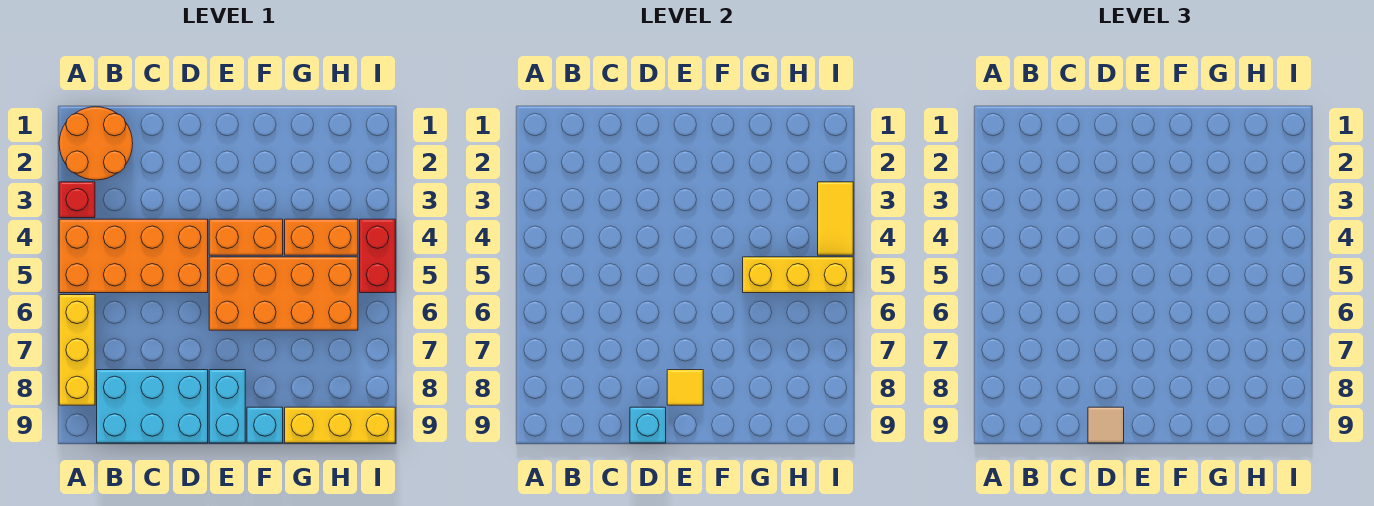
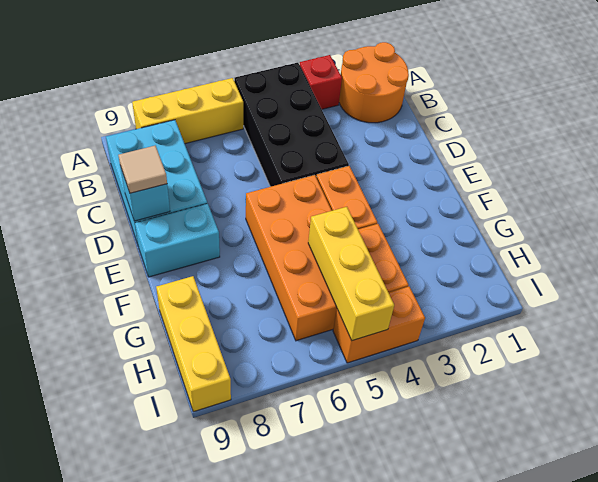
orange brick A4:D5 level 1 -> black brick A4:D5 level 1
yellow tile E8 level 2 -> none
cyan brick F9 level 1 -> none
yellow tile I3:I4 level 2 -> none
red brick I4:I5 level 1 -> orange brick I4:I5 level 1

